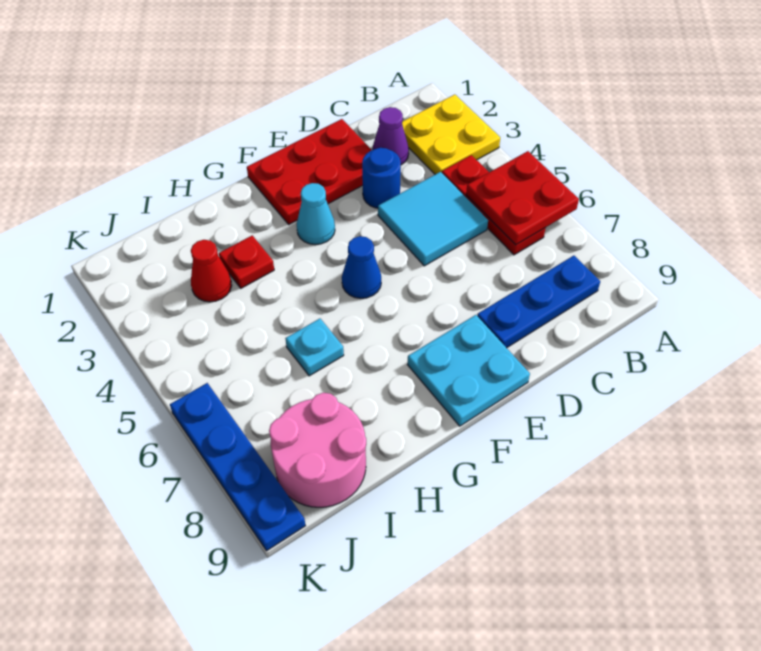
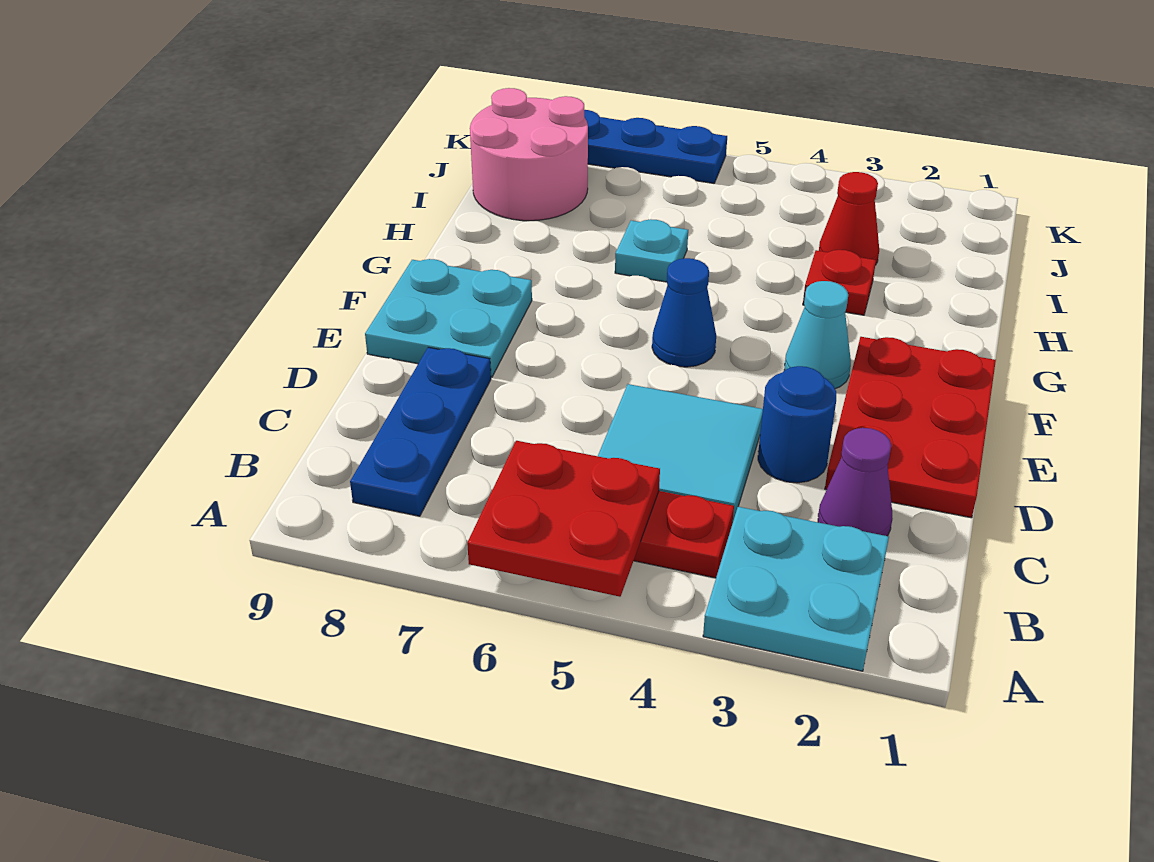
yellow plate A2:B3 level 1 -> cyan plate A2:B3 level 1

